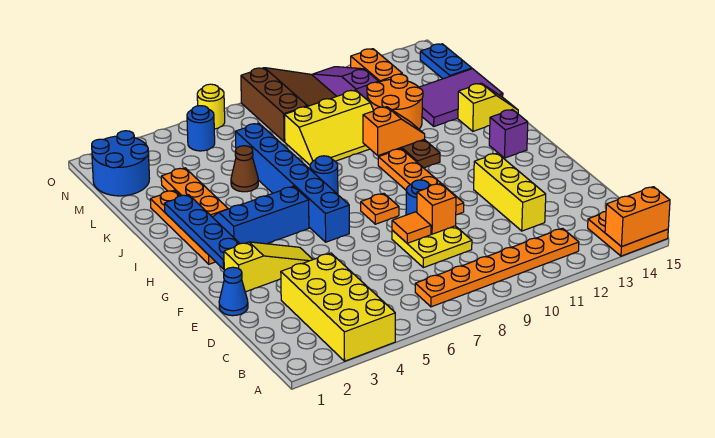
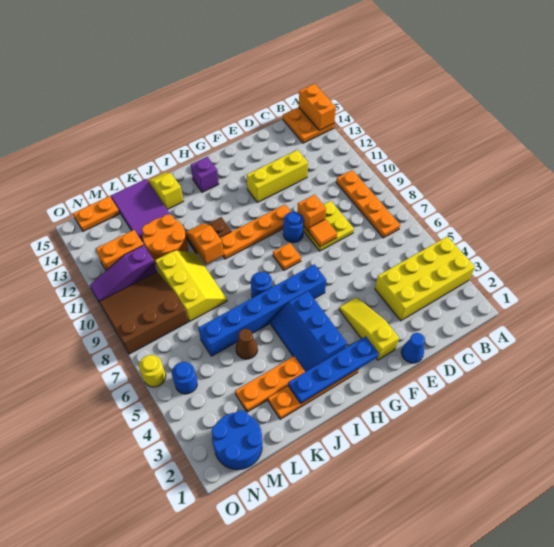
orange plate B7:B12 level 1 -> orange plate B7:B10 level 1
blue plate M15:N15 level 1 -> orange plate M15:N15 level 1

